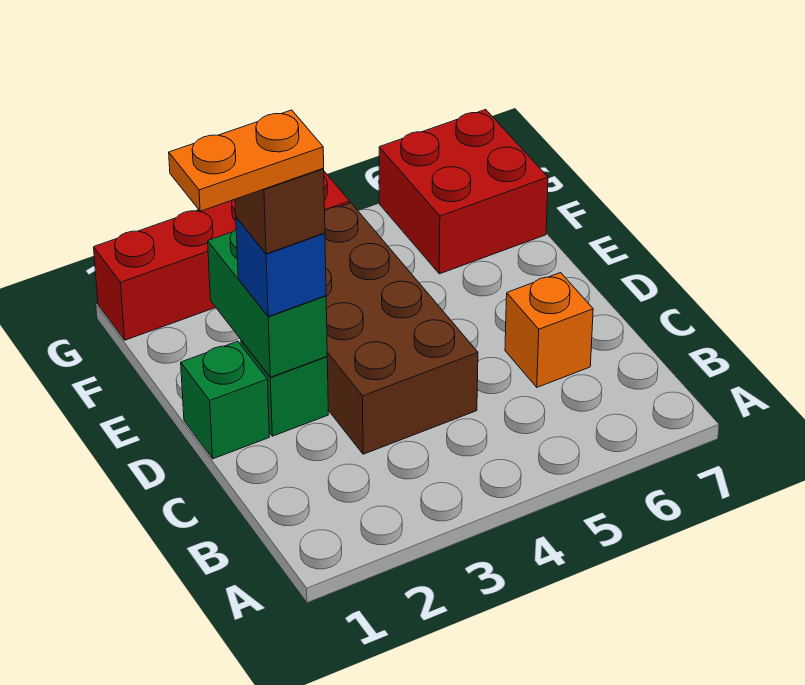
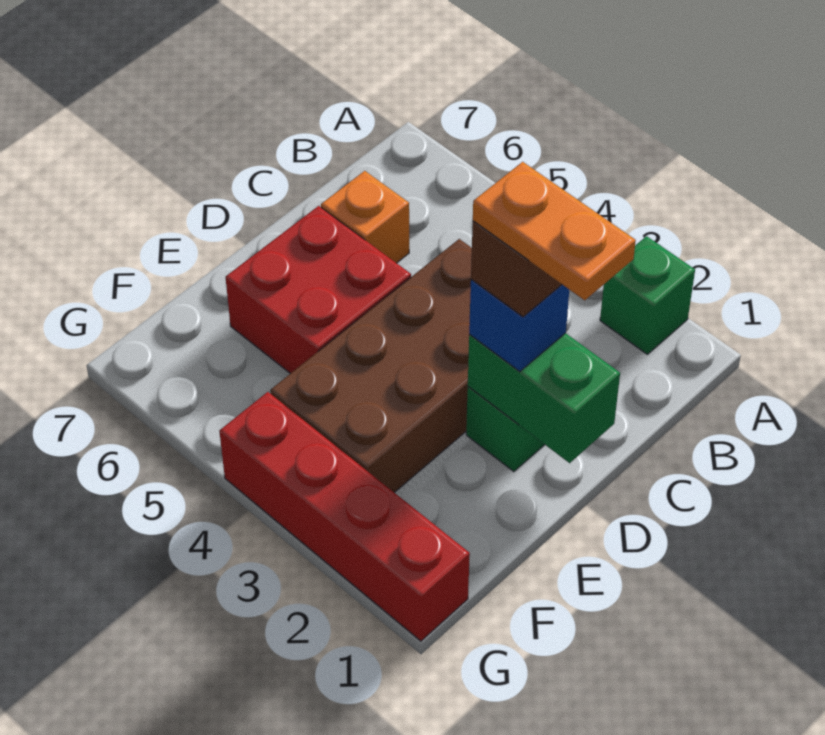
green brick D1 level 1 -> green brick A2 level 1
green brick D2:E2 level 2 -> green brick D1:D2 level 2
red brick F6:G7 level 1 -> red brick D5:E6 level 1

